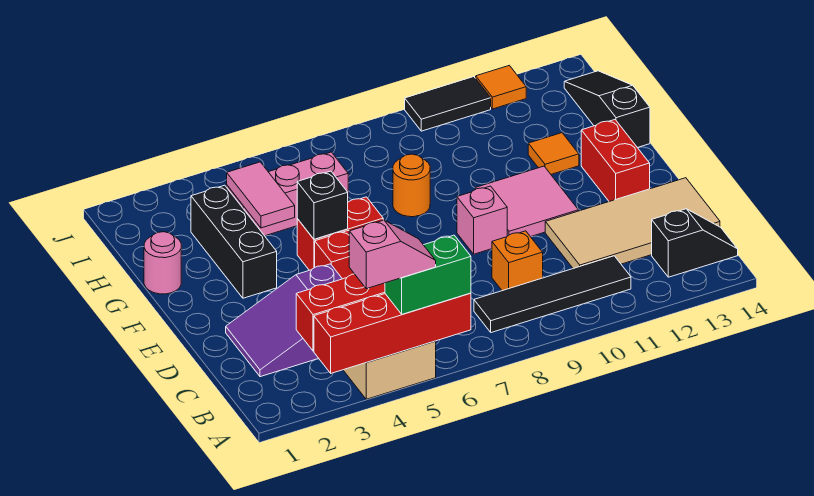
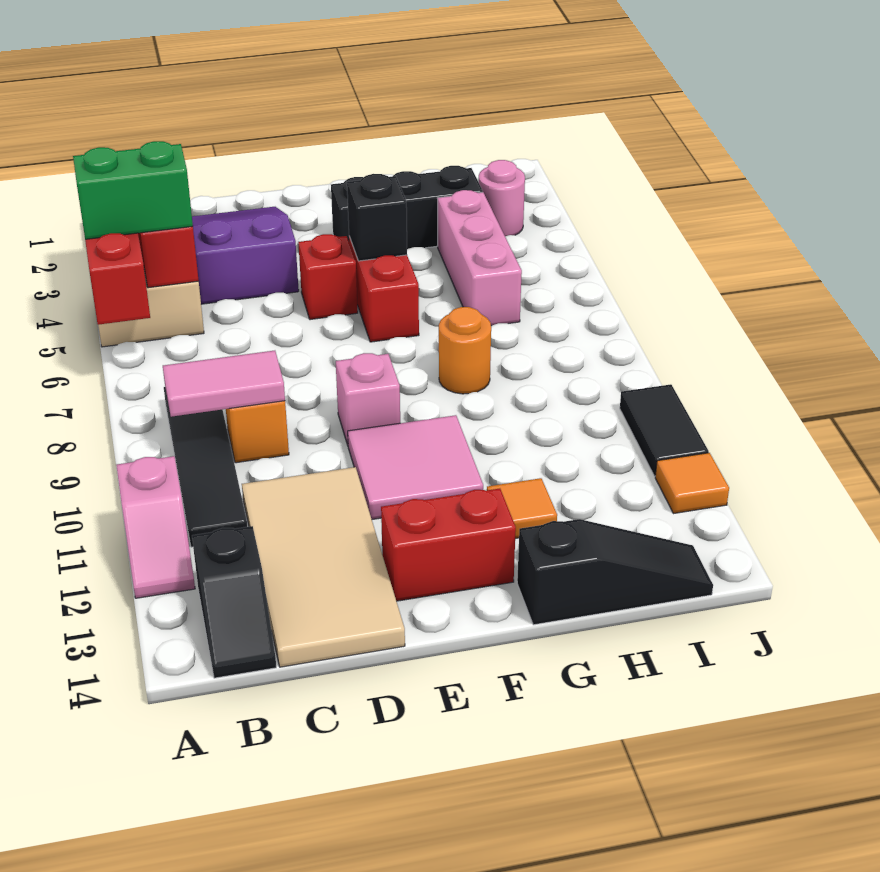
pink slope A4:A5 level 4 top 4 -> pink slope A11:A12 level 1 top 11
green brick A5:A6 level 3 -> green brick A5:B5 level 3
pink round brick G1 level 1 -> pink round brick I3 level 1
pink tile G4:H4 level 2 -> pink tile B9:C9 level 2

